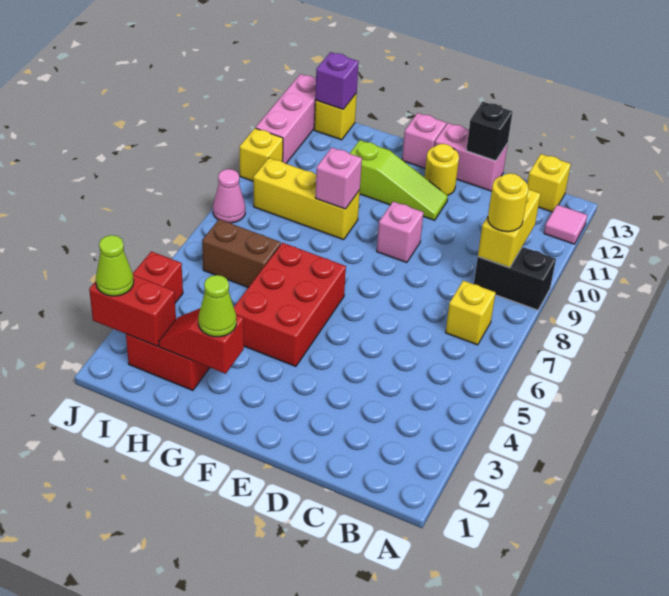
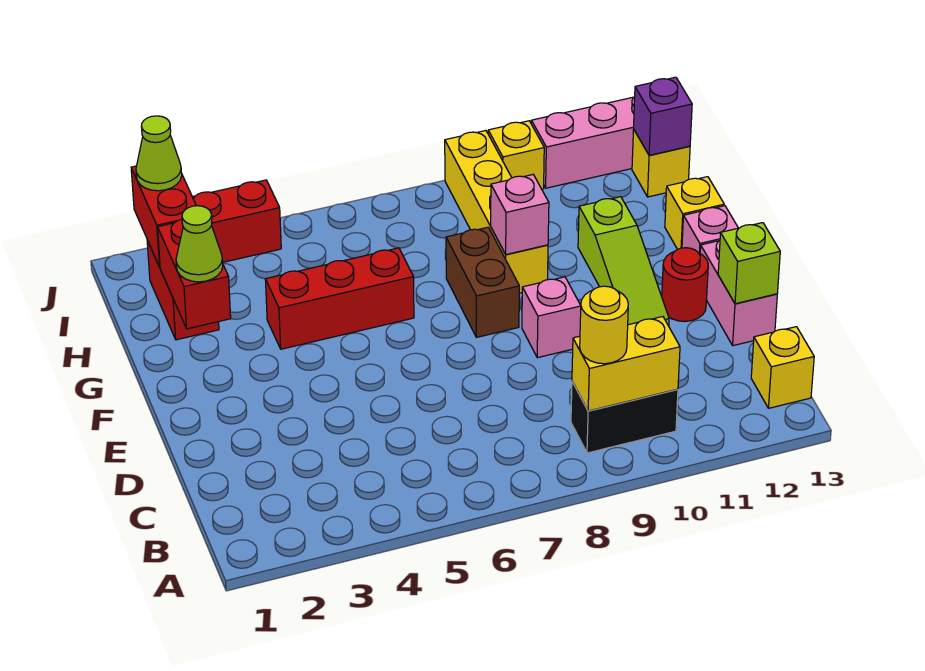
black brick A9:B9 level 1 -> black brick B9:B10 level 1
pink tile A12 level 1 -> none
yellow brick B7 level 1 -> yellow brick G13 level 1
black brick D13 level 2 -> lime brick D13 level 2
yellow round brick E12 level 1 -> red round brick E12 level 1
red brick F4:G6 level 1 -> red brick G4:G6 level 1
red slope G2:H2 level 2 top G -> red brick G2:H2 level 2
yellow brick G9:I9 level 1 -> yellow brick G9:J9 level 1
brown brick H6:I6 level 1 -> brown brick F8:G8 level 1
pink cone J8 level 1 -> none

